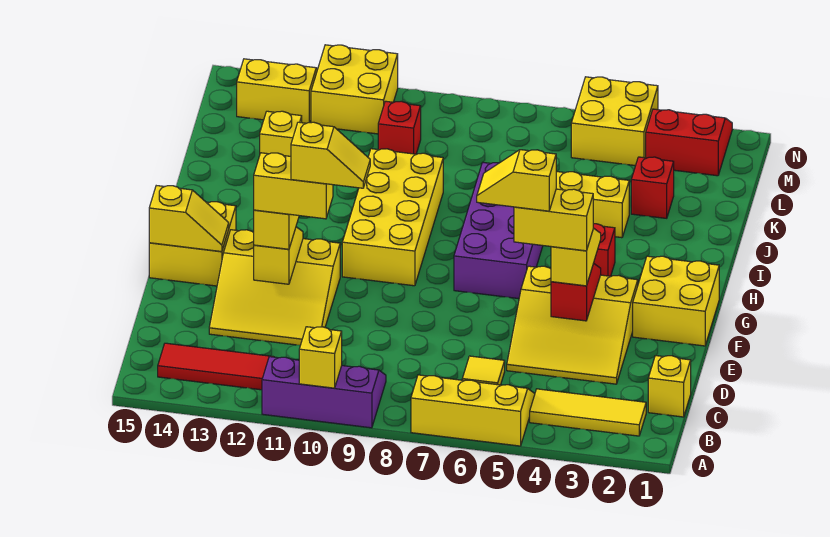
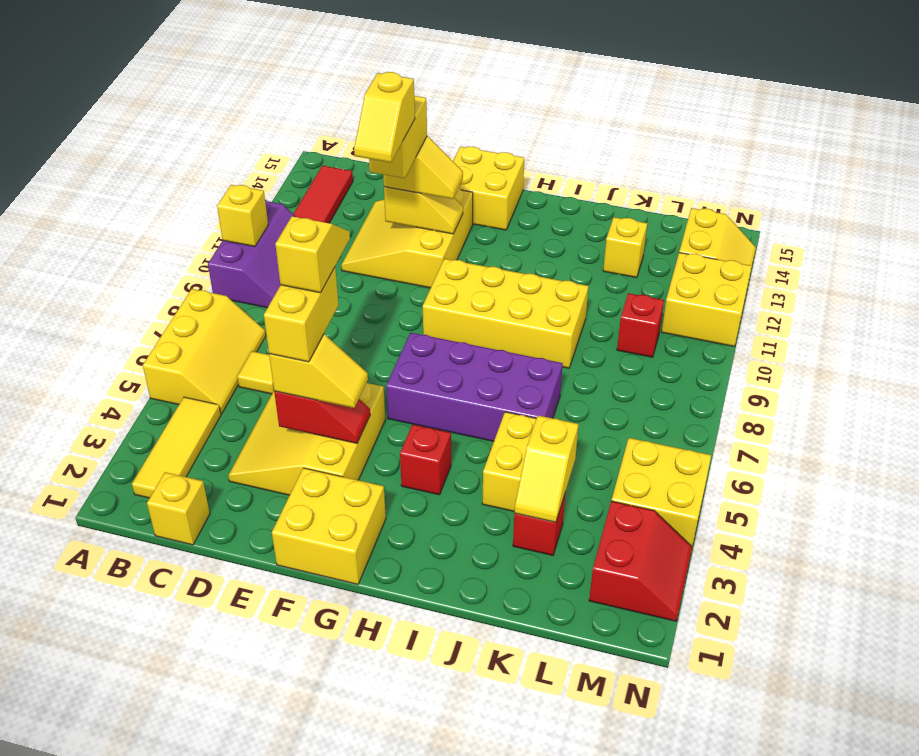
yellow slope F14:F15 level 2 top 15 -> yellow slope K3:K4 level 2 top 4

